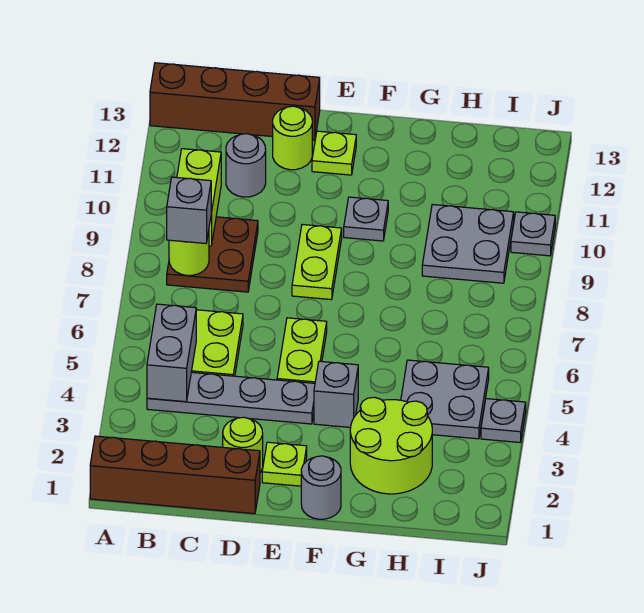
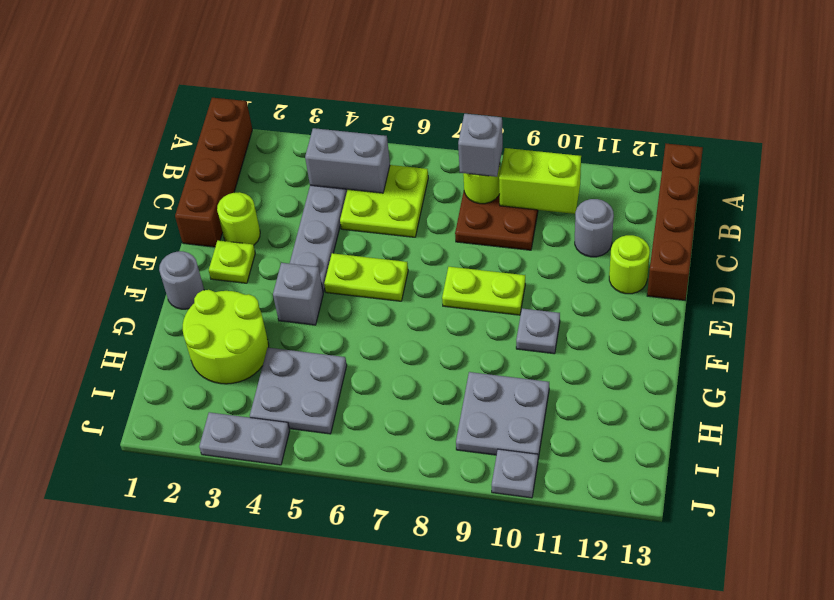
lime plate E12 level 1 -> none
grey plate J4 level 1 -> grey plate J3:J4 level 1

